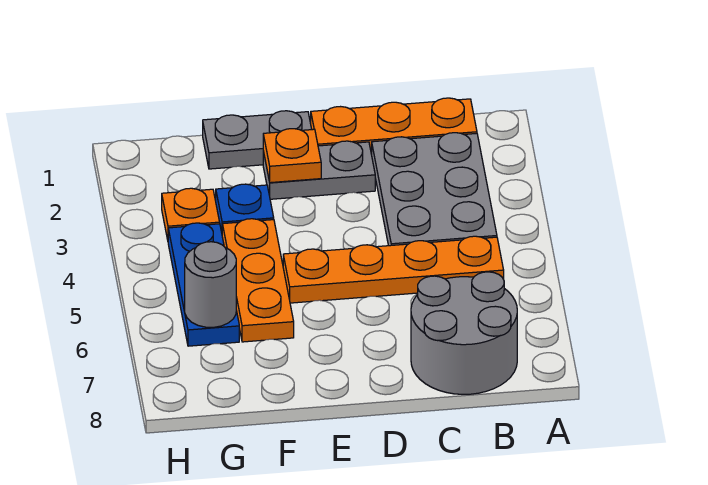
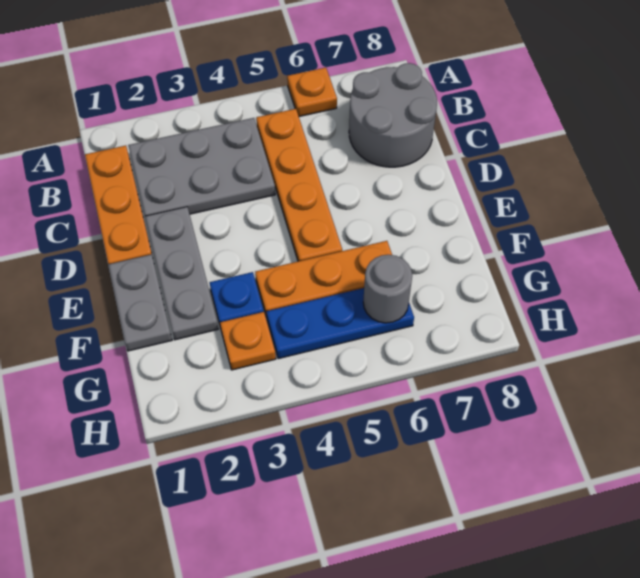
grey plate D2:E2 level 1 -> grey plate D2:F2 level 1
orange plate E2 level 2 -> orange plate A6 level 1

